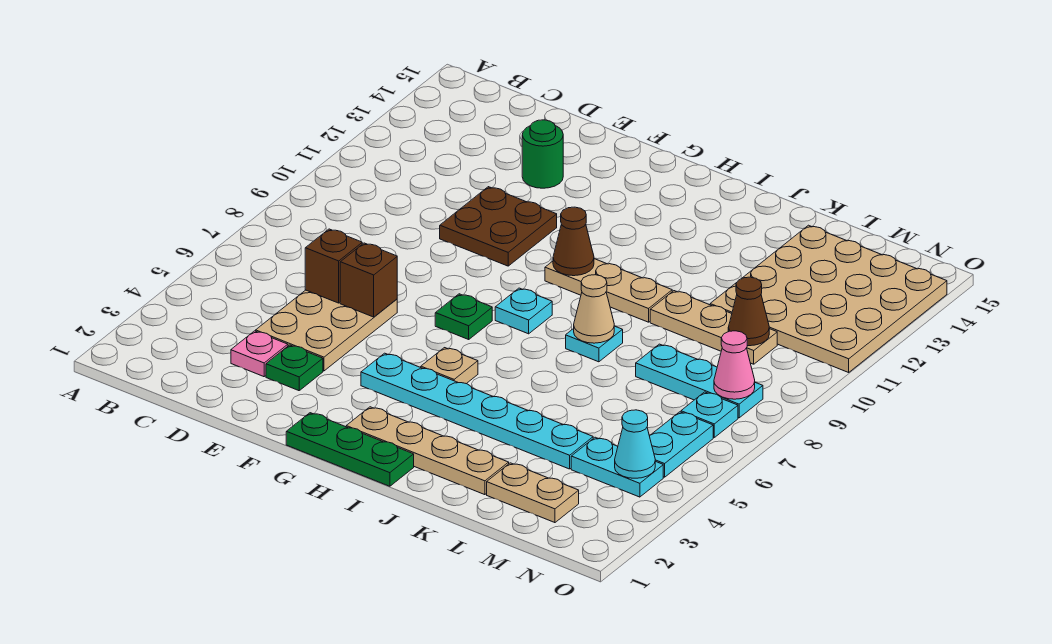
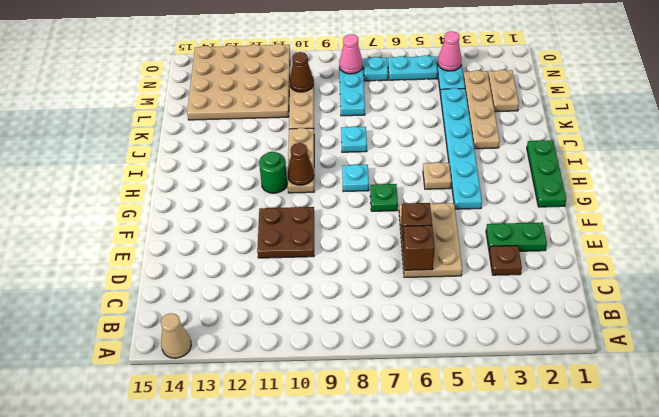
pink plate D3 level 1 -> brown plate D3 level 1
tan plate D4:E6 level 1 -> tan plate D5:F6 level 1
green plate E3 level 1 -> green plate E2:E3 level 1
green round brick E13 level 1 -> green round brick H11 level 1
tan plate H2:K2 level 1 -> tan plate J3:M3 level 1
tan cone J8 level 2 -> tan cone A14 level 1
cyan cone N4 level 2 -> pink cone N4 level 2

